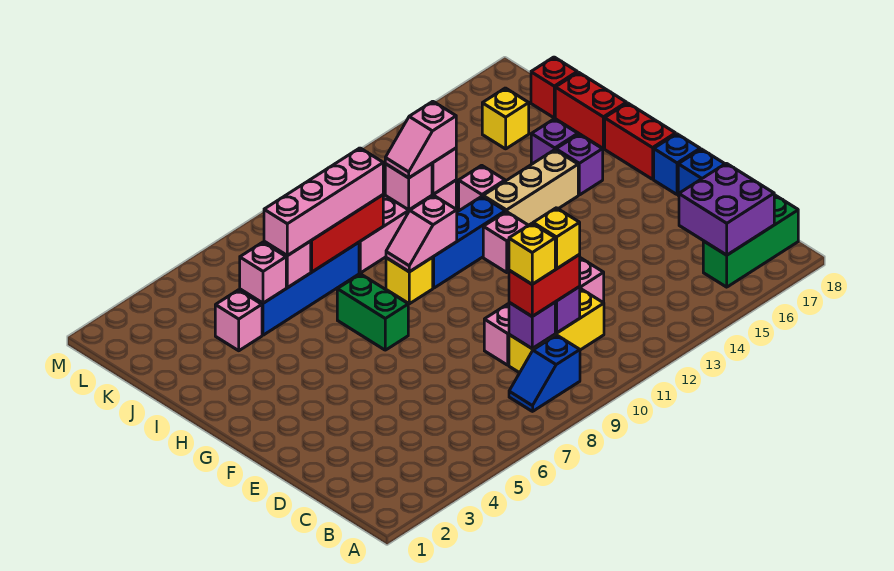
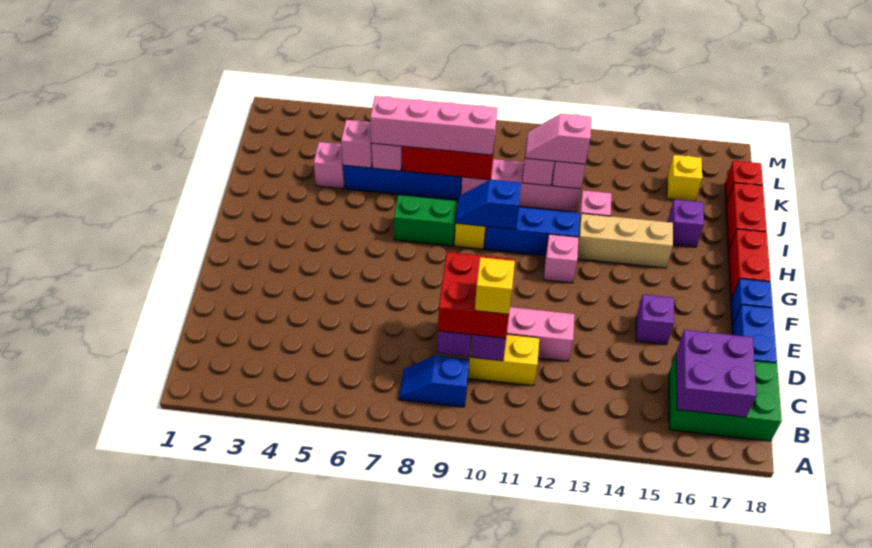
green brick B16:B18 level 1 -> green brick B16:C18 level 1
red brick C9:C10 level 3 -> red brick C9:D10 level 3
yellow brick C9 level 4 -> none
green brick G7:H7 level 1 -> green brick H7:H8 level 1
pink slope H9:H10 level 2 top 10 -> blue slope H9:H10 level 2 top 10
purple brick H16 level 1 -> purple brick E15 level 1

